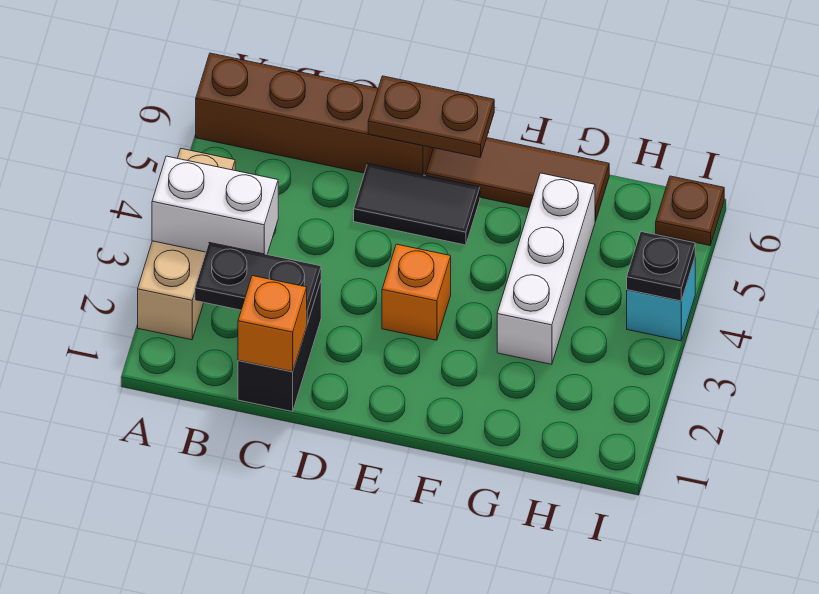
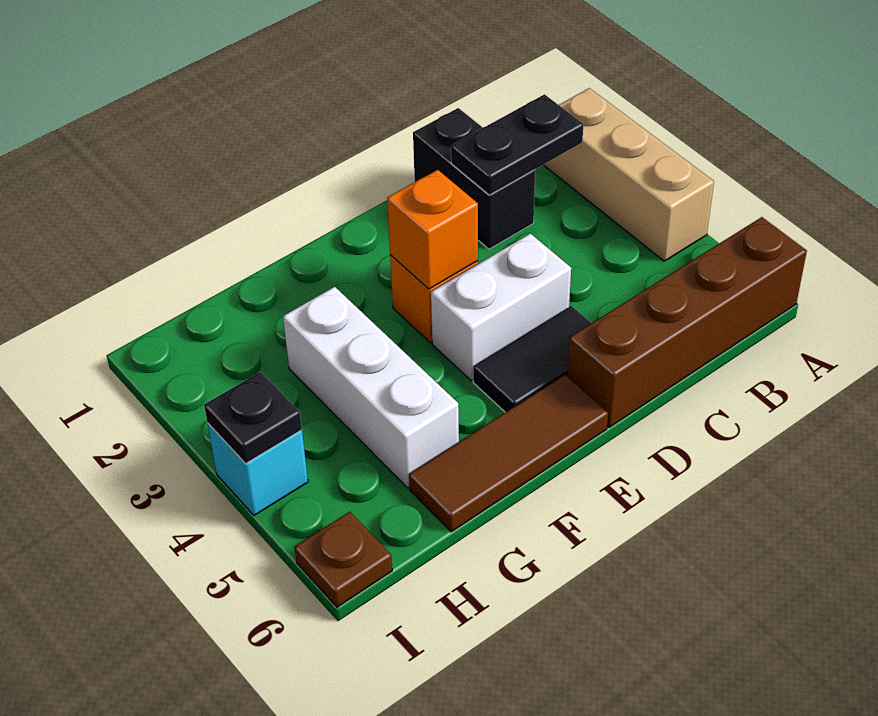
white brick A3:B3 level 2 -> white brick D4:E4 level 1
orange brick C1 level 2 -> orange brick E3 level 2
brown plate D6:E6 level 2 -> none

